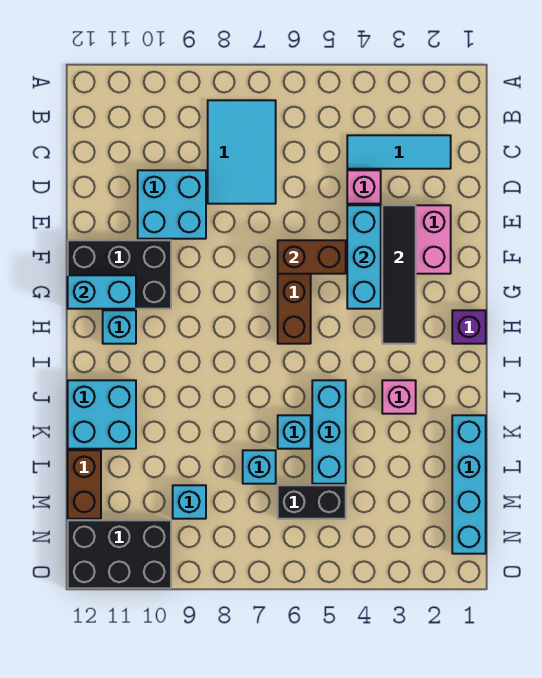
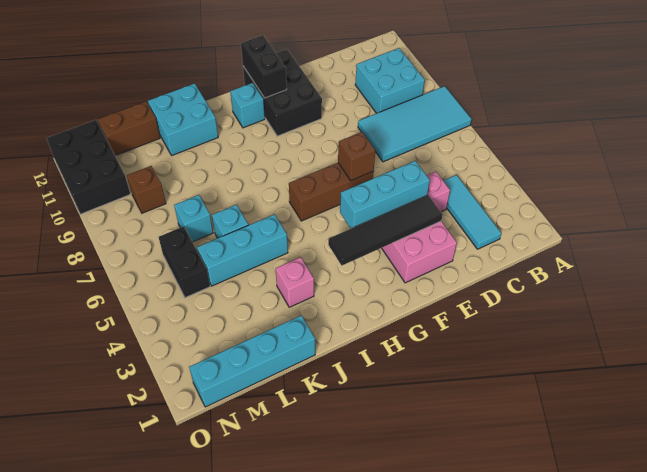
cyan tile B7:D8 level 1 -> cyan tile A7:D8 level 1
cyan brick D9:E10 level 1 -> cyan brick B9:C10 level 1
brown brick F5:F6 level 2 -> brown brick F6 level 2
cyan brick G11:G12 level 2 -> black brick G11:G12 level 2
purple brick H1 level 1 -> none
cyan brick M9 level 1 -> brown brick M9 level 1

